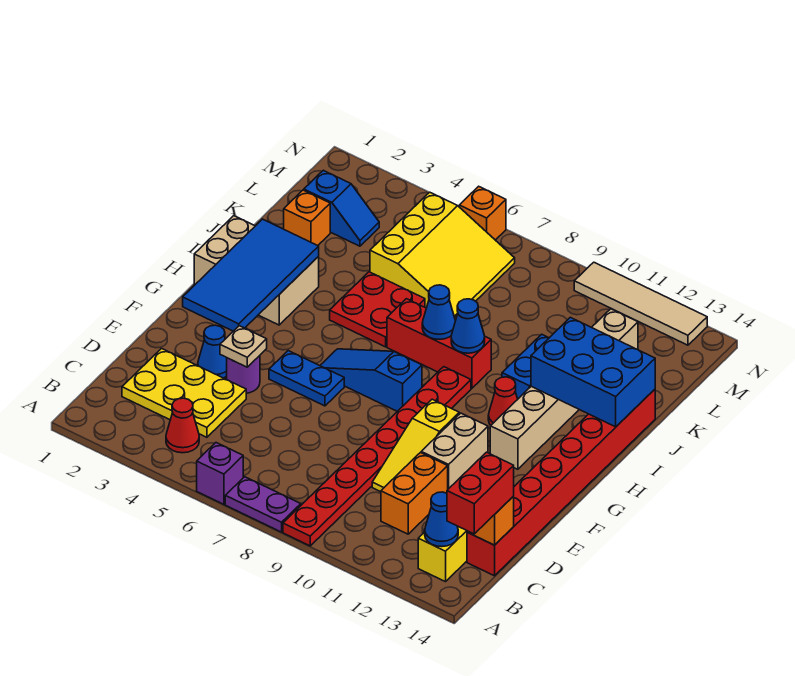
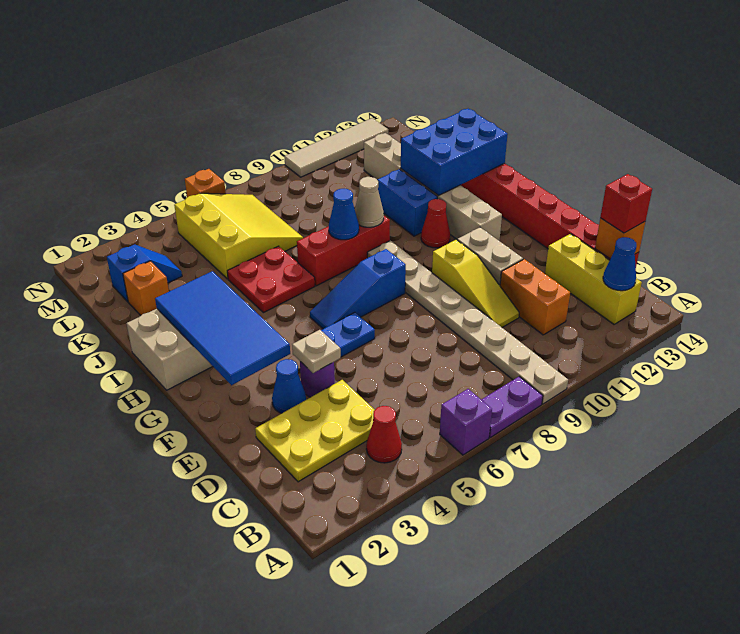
red plate A9:H9 level 1 -> tan plate A9:H9 level 1
red brick B14:C14 level 3 -> red brick C14 level 3
blue cone I9 level 2 -> tan cone I9 level 2

